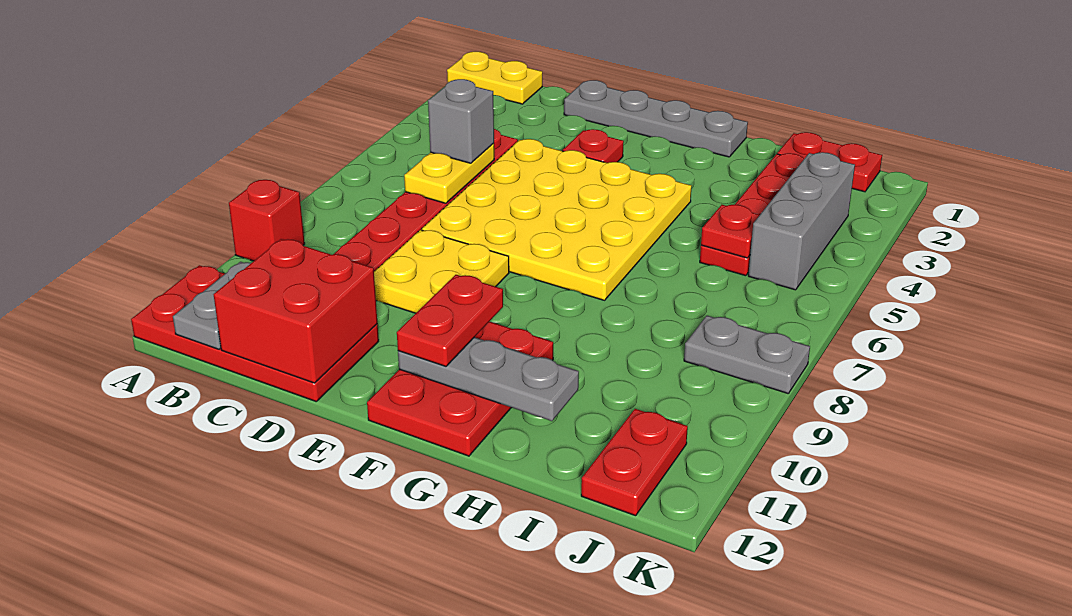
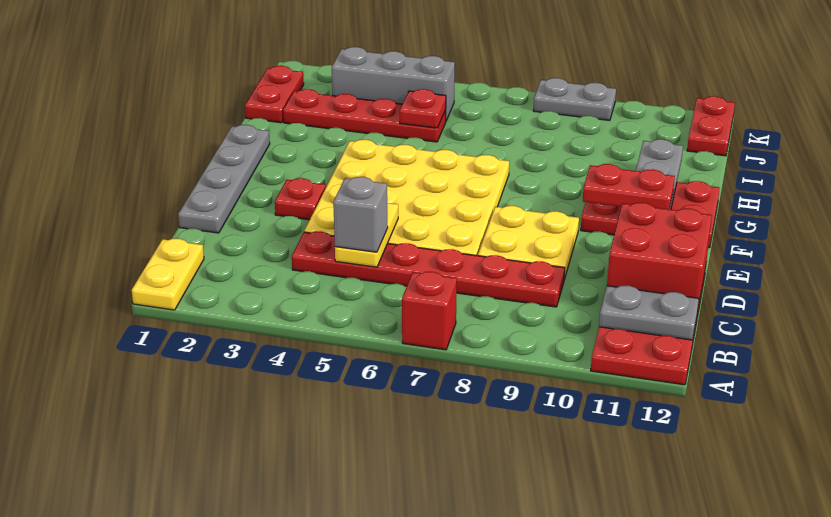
red brick A9 level 1 -> red brick A7 level 1
yellow plate C5:C6 level 2 -> yellow plate C5:D5 level 2
grey plate J8:K8 level 1 -> grey plate K8:K9 level 1
red plate J11:J12 level 1 -> red plate J12:K12 level 1

